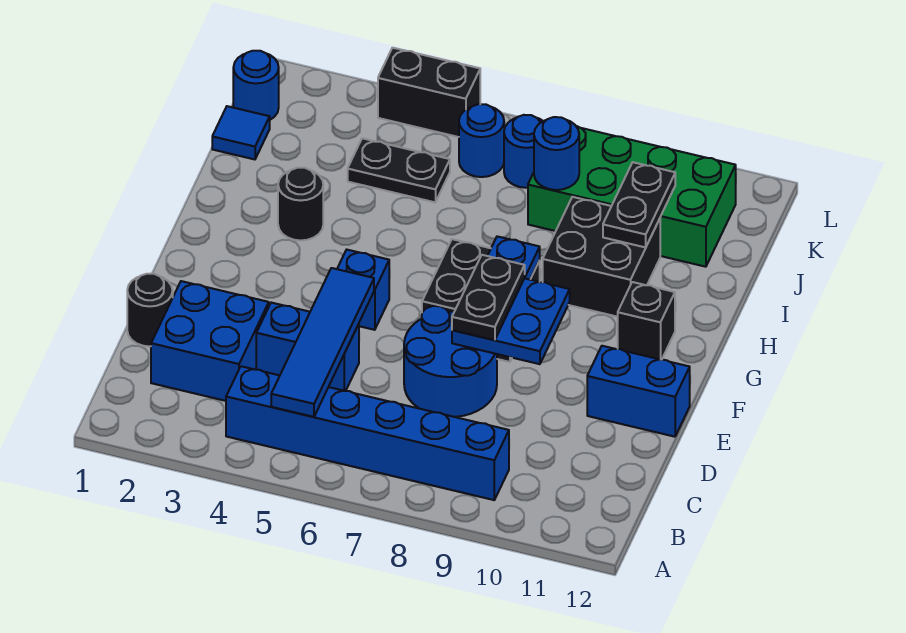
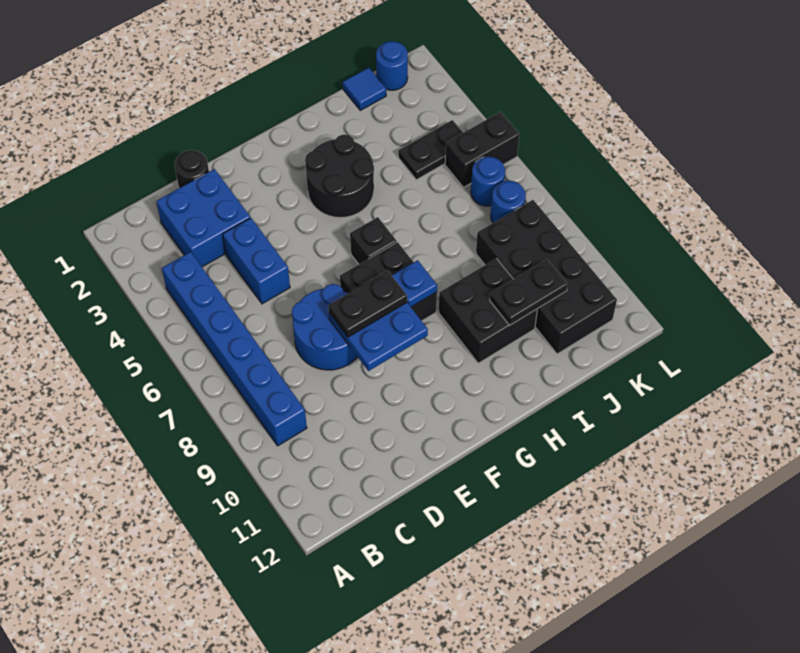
blue tile B5:E5 level 2 -> none
blue brick E11:E12 level 1 -> none
blue brick F5 level 1 -> none
black brick G11 level 1 -> black brick G6 level 1
black round brick H3 level 1 -> black round brick G3:H4 level 1
black plate J4:J5 level 1 -> black plate J4:K4 level 1
green brick J8:K11 level 1 -> black brick J8:K11 level 1
blue round brick J8 level 2 -> none
black brick L4:L5 level 1 -> black brick K5:L5 level 1

